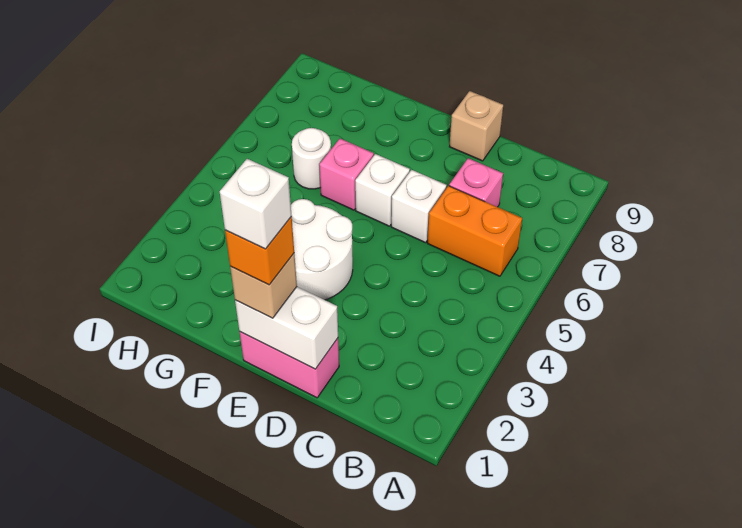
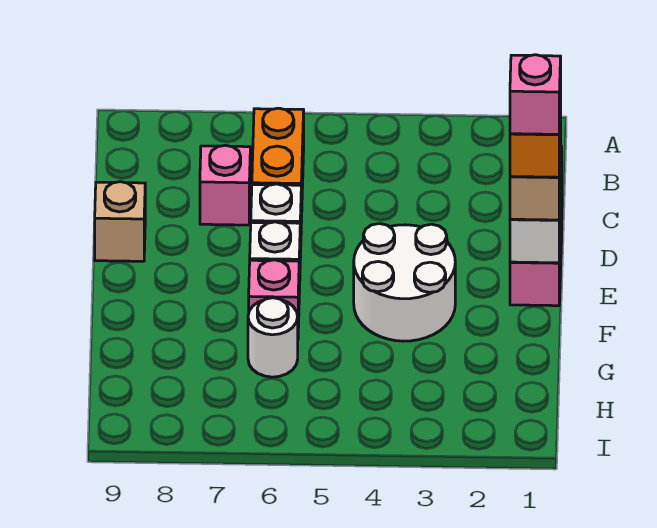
white brick E1 level 5 -> pink brick E1 level 5

